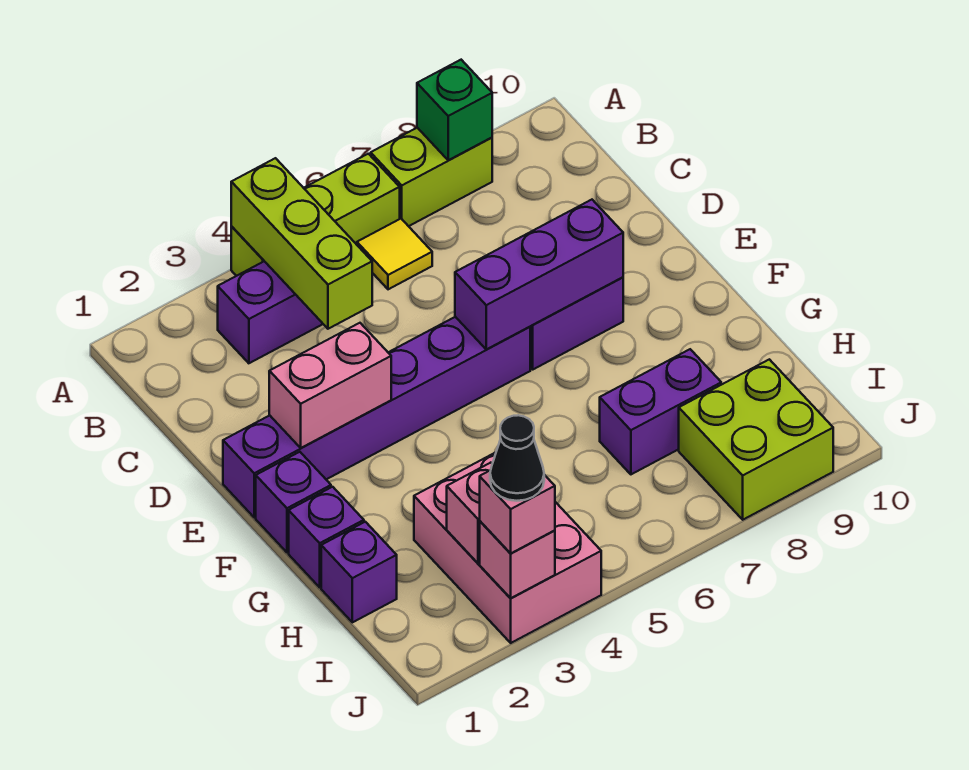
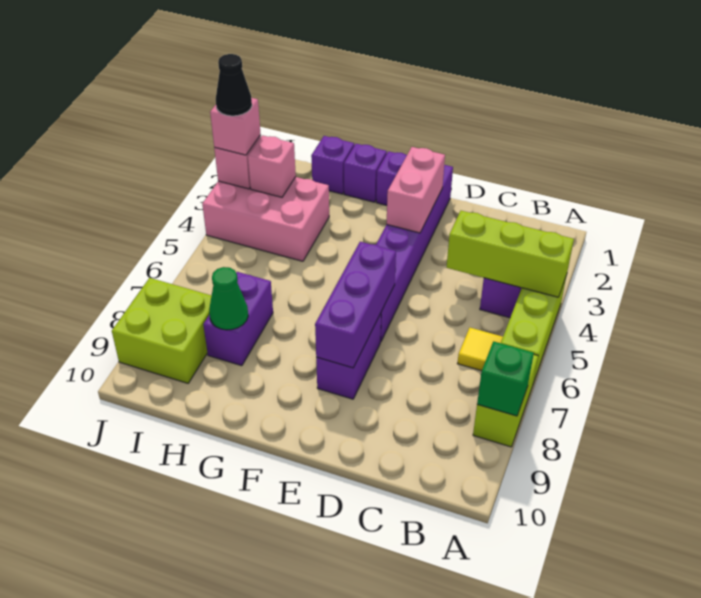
none -> green cone H8 level 2

